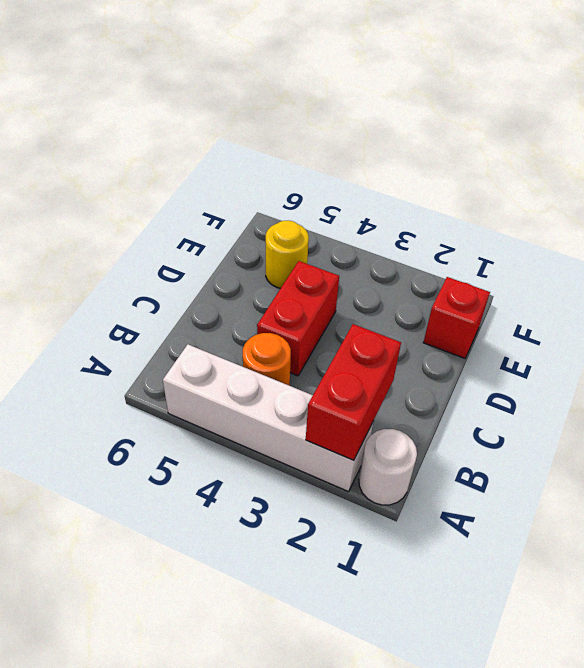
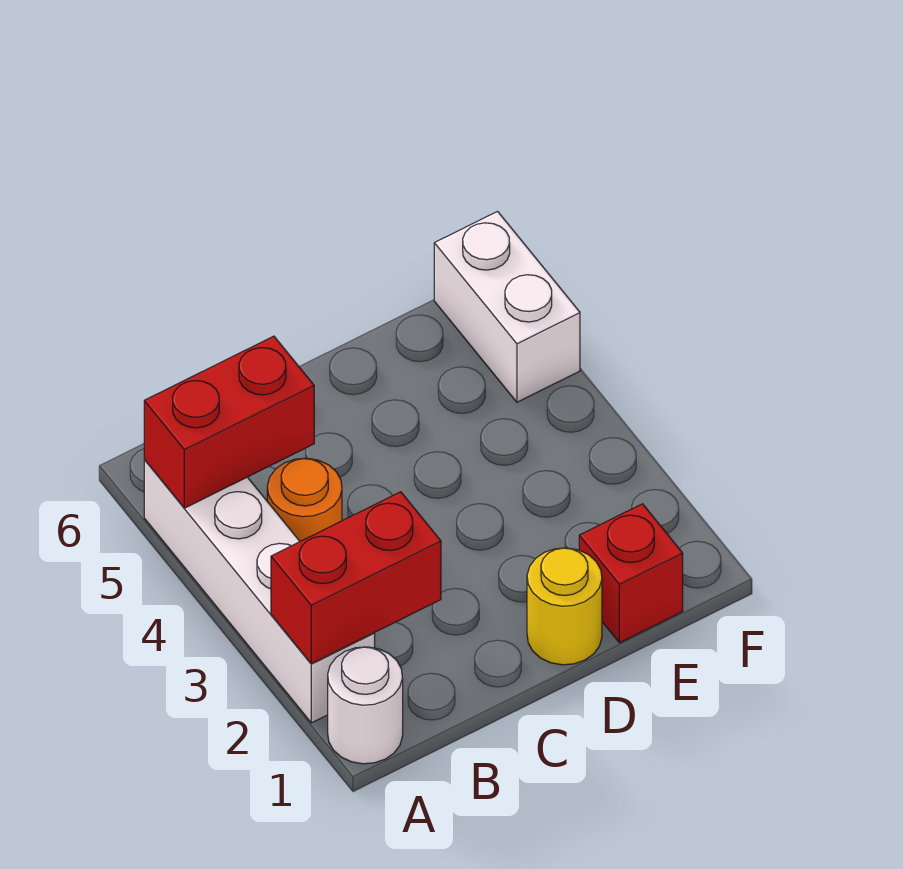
red brick C4:D4 level 1 -> red brick A5:B5 level 2
yellow round brick E5 level 1 -> yellow round brick D1 level 1
none -> white brick F5:F6 level 1

